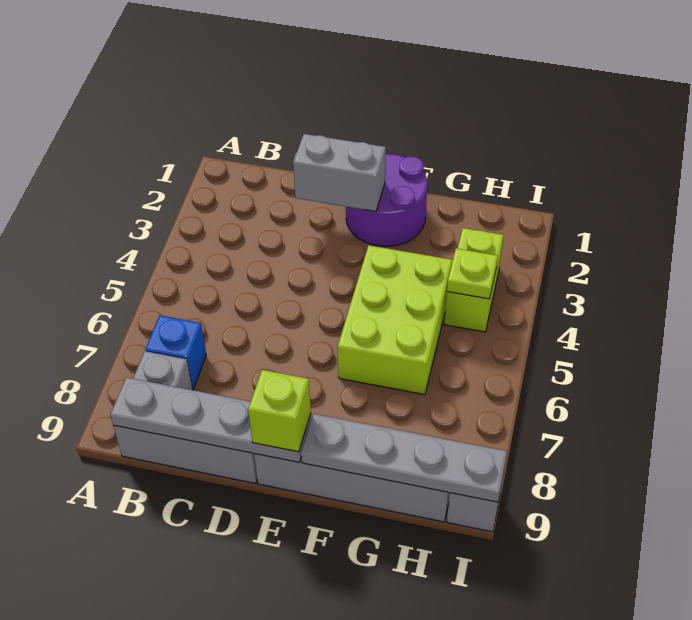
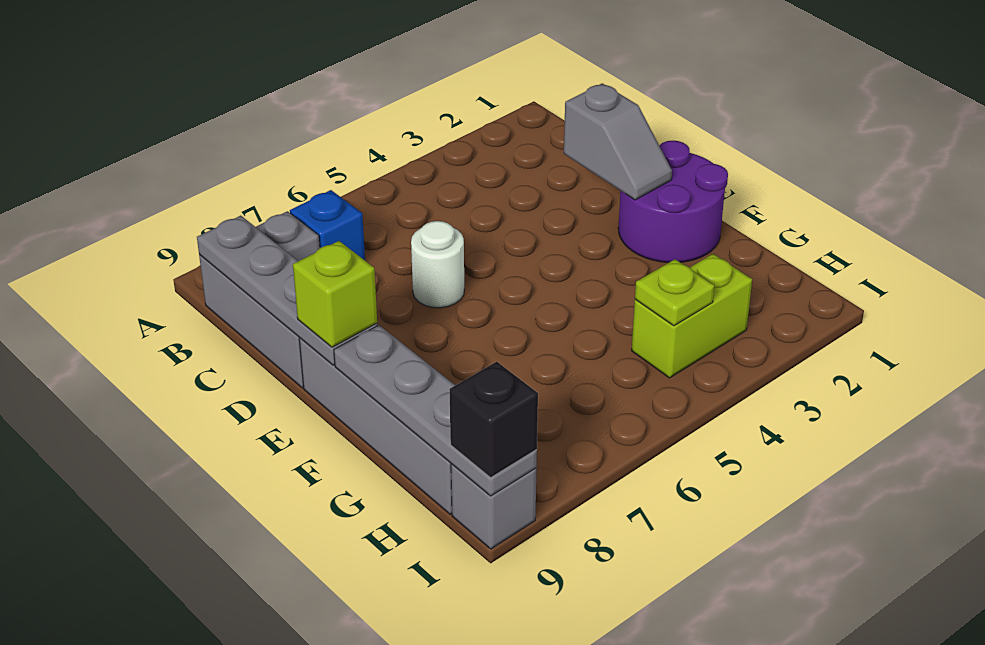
grey brick D2:E2 level 2 -> grey slope D2:E2 level 2 top D
none -> white round brick D6 level 1
lime brick F4:G6 level 1 -> none
none -> black brick I9 level 3

